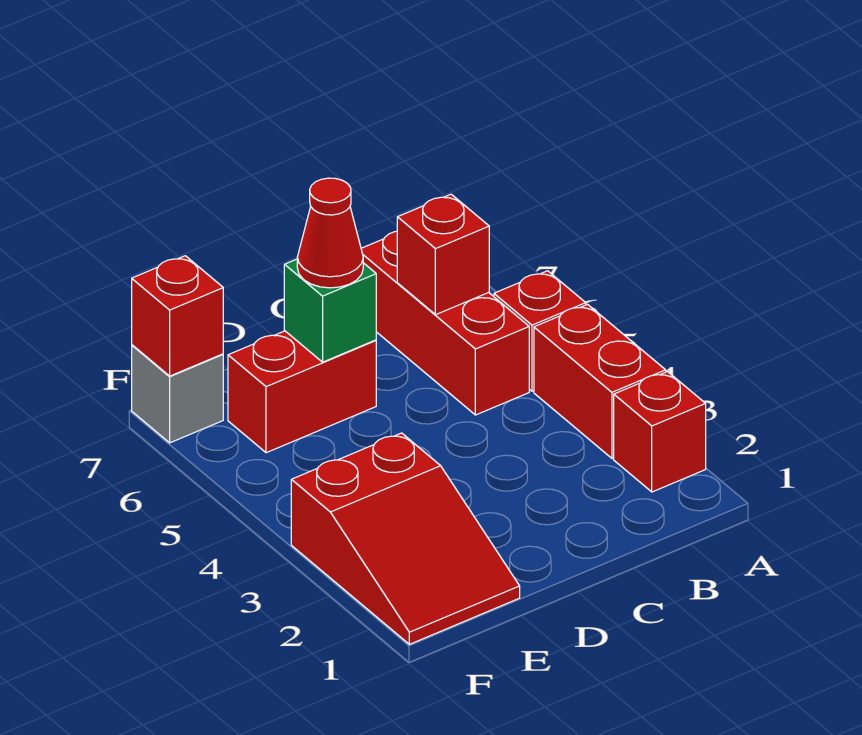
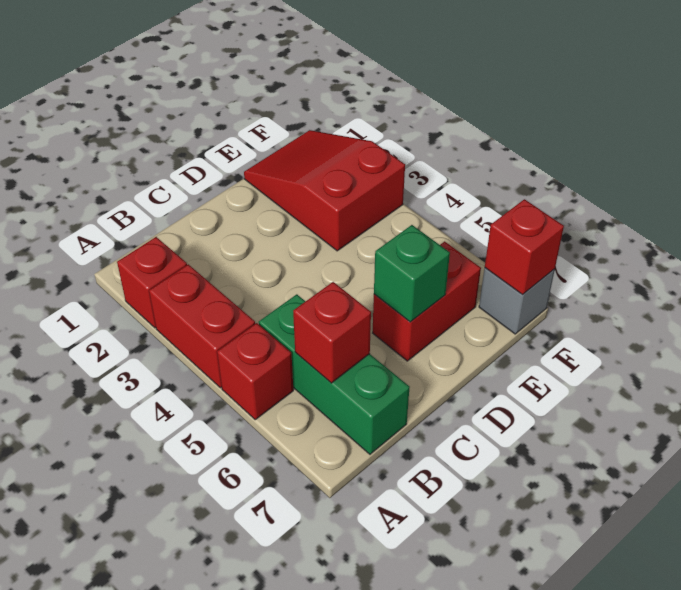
red brick B5:B7 level 1 -> green brick B5:B7 level 1
red cone D6 level 3 -> none

